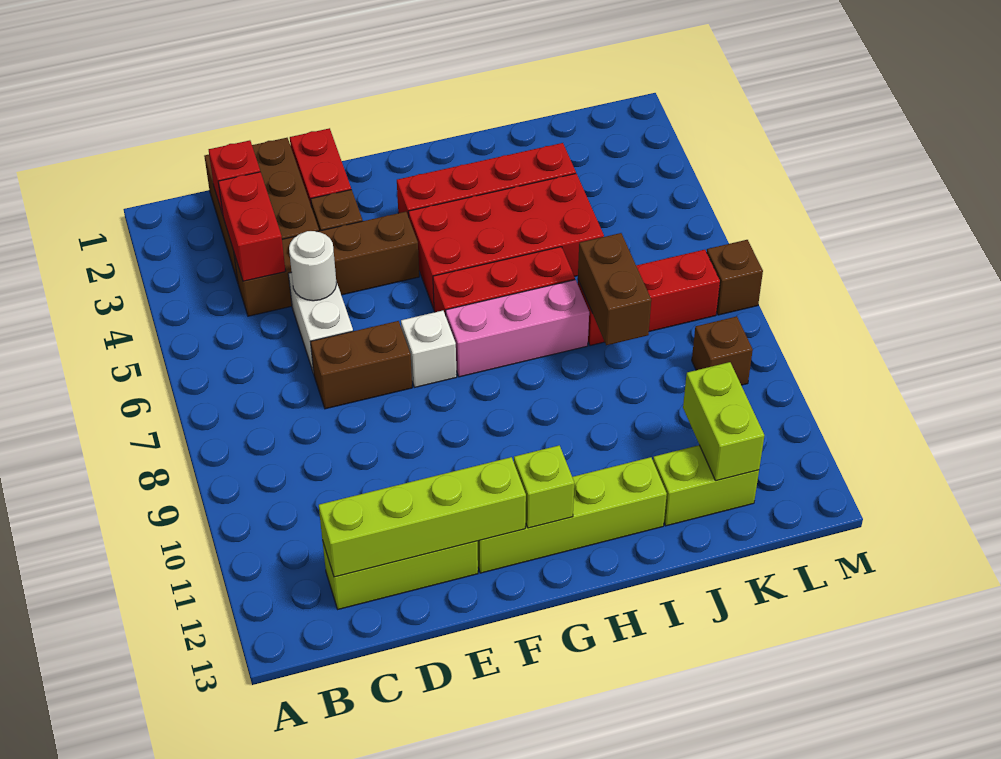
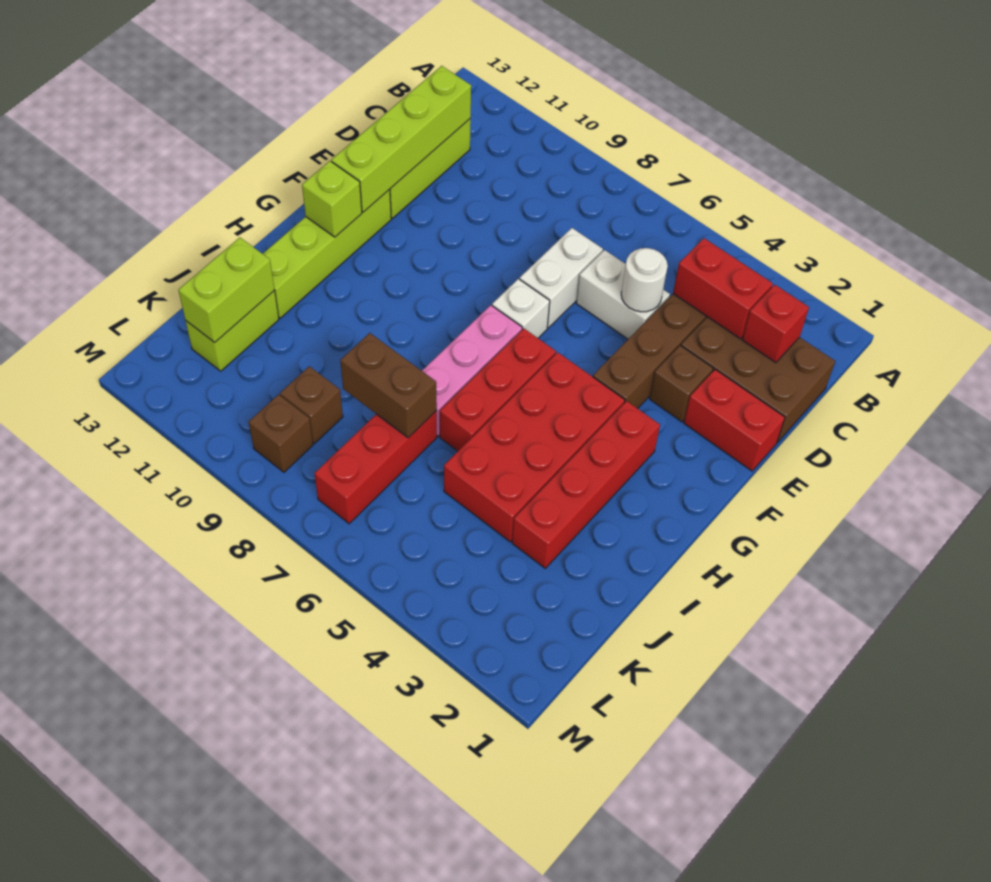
brown brick D7:E7 level 1 -> white brick D7:E7 level 1
lime brick K11:K12 level 2 -> lime brick J12:K12 level 2
brown brick M7 level 1 -> brown brick K9 level 1

